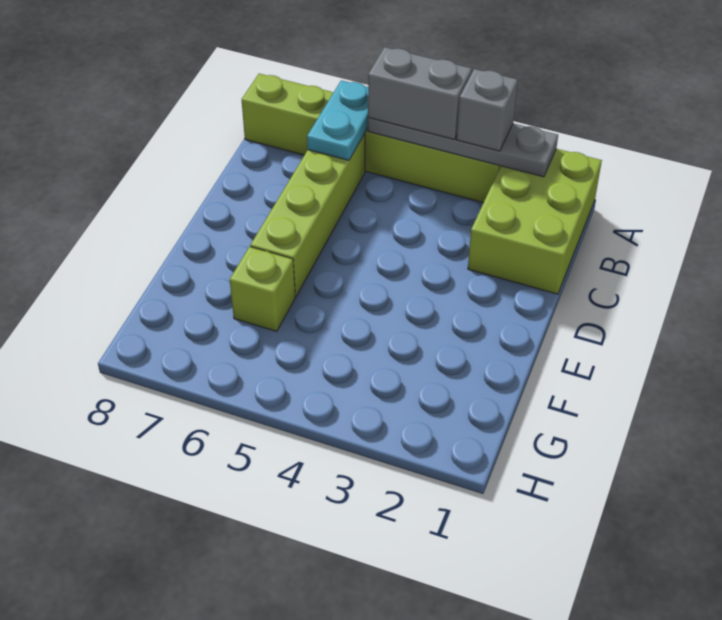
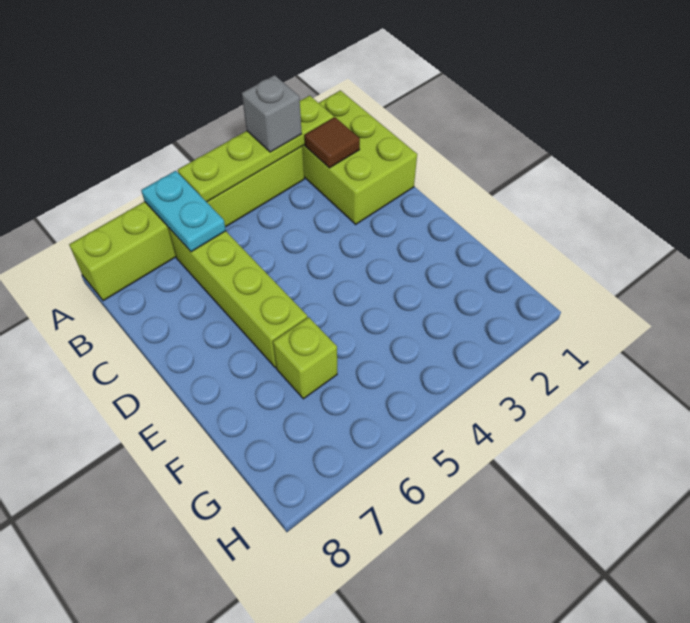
grey plate A2:A5 level 2 -> lime plate A2:A5 level 2
grey brick A4:A5 level 3 -> none
none -> brown tile B2 level 2

